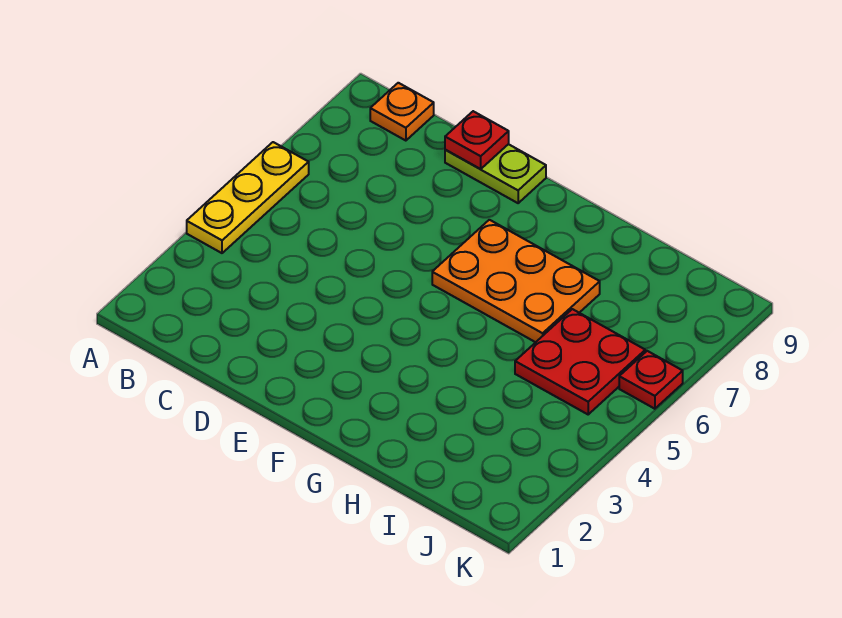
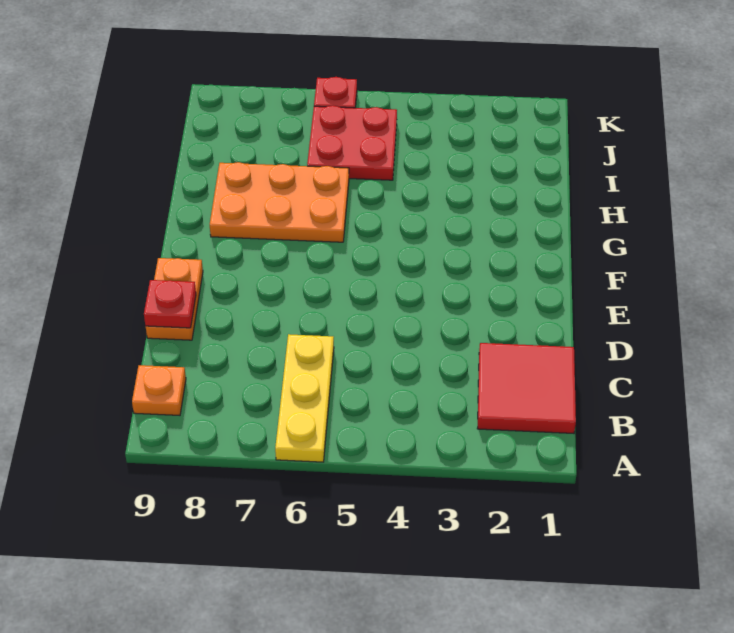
yellow plate A4:A6 level 1 -> yellow plate A6:C6 level 1
none -> red tile B1:C2 level 1
lime plate D9:E9 level 1 -> orange plate D9:E9 level 1
orange plate F6:H7 level 1 -> orange plate G6:H8 level 1

